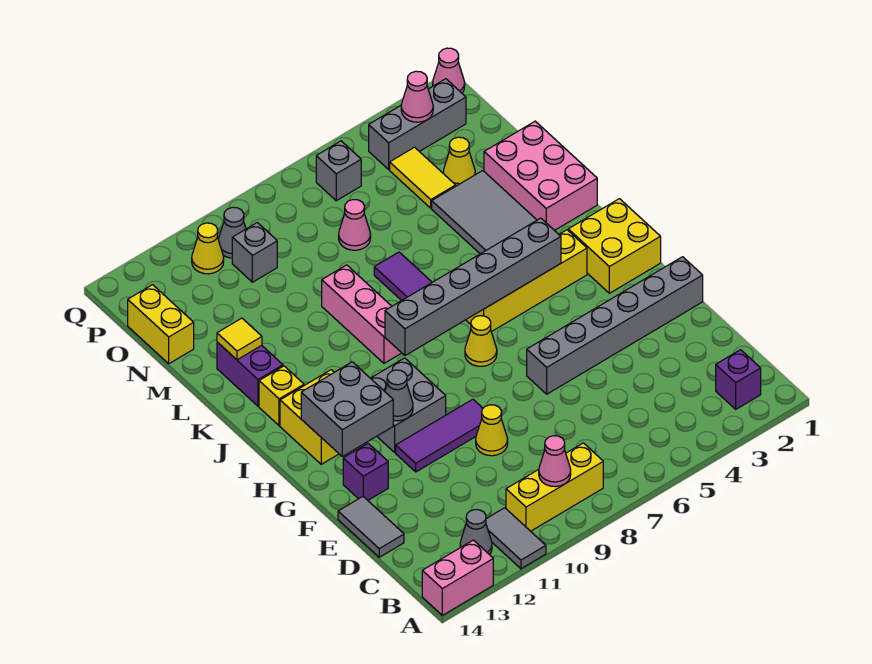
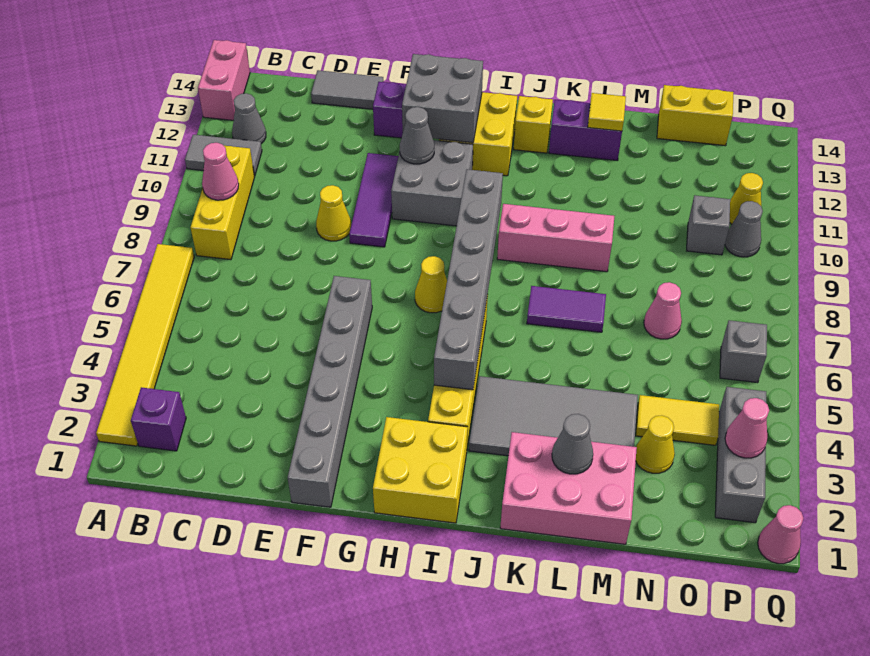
none -> yellow tile A2:A7 level 1
none -> grey cone L2 level 2

